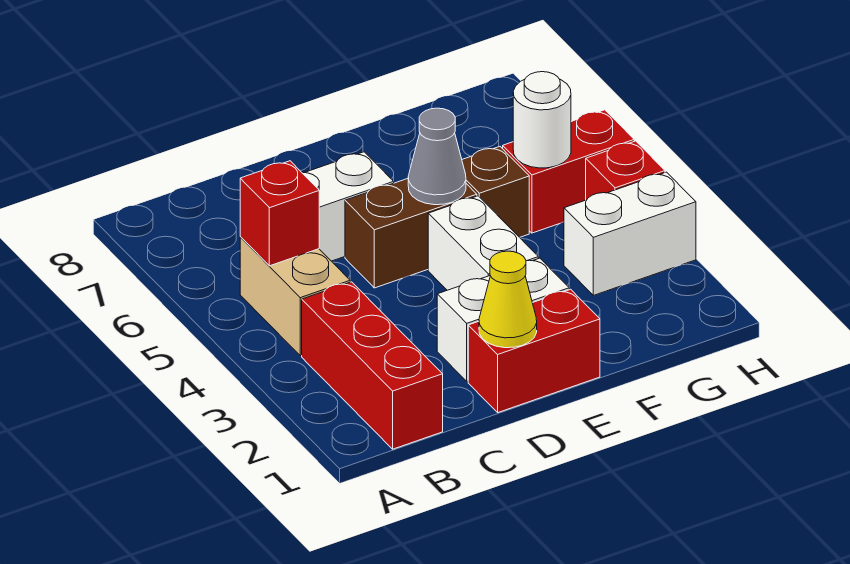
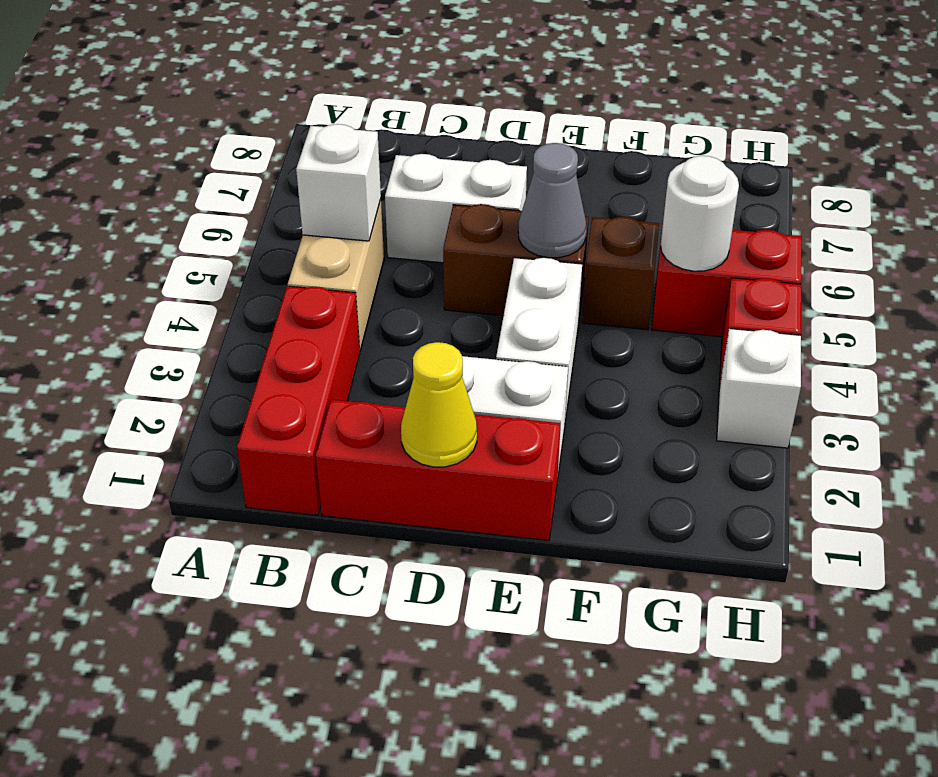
red brick B5 level 2 -> white brick B5 level 2
red brick D1:E1 level 1 -> red brick C1:E1 level 1
white brick G3:H3 level 1 -> white brick H3 level 1

